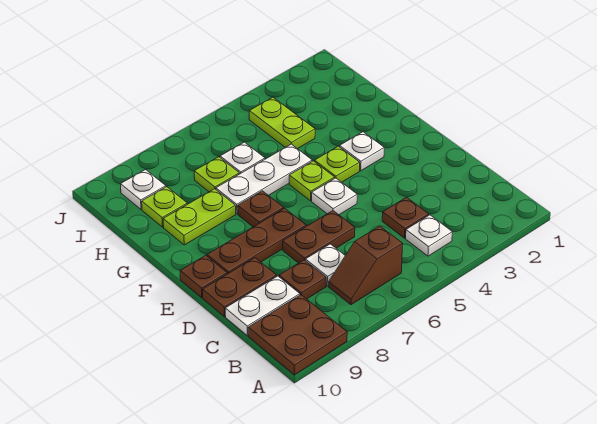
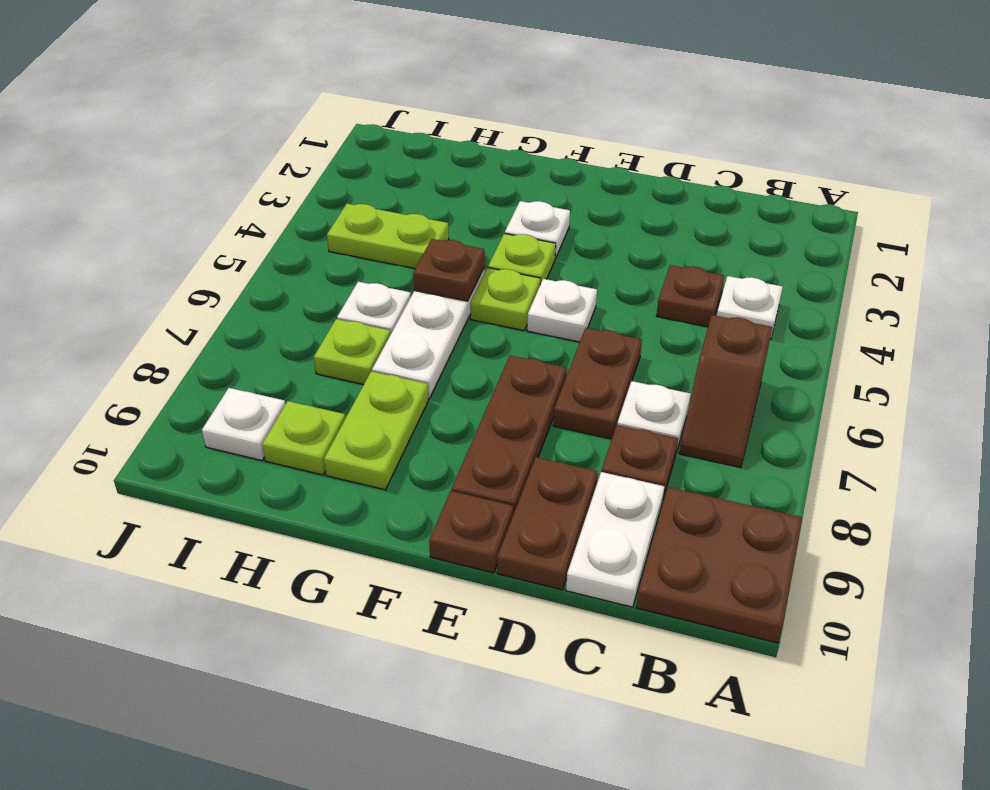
brown plate F7 level 1 -> brown plate G5 level 2

